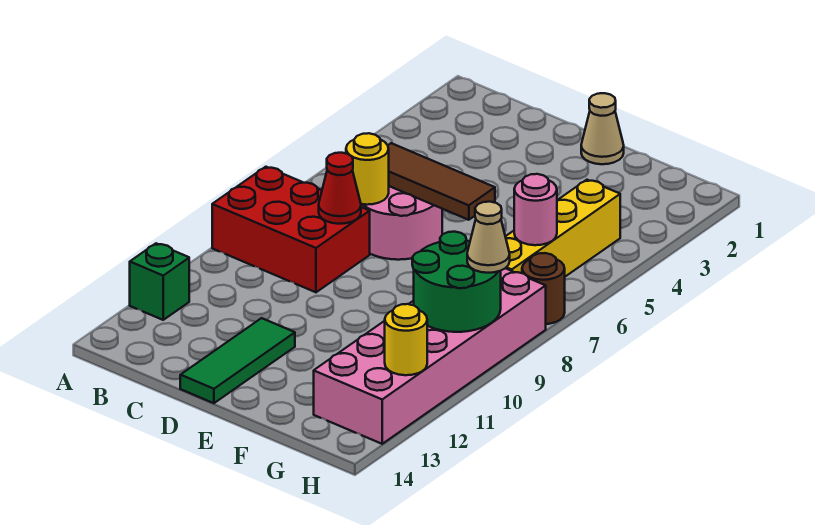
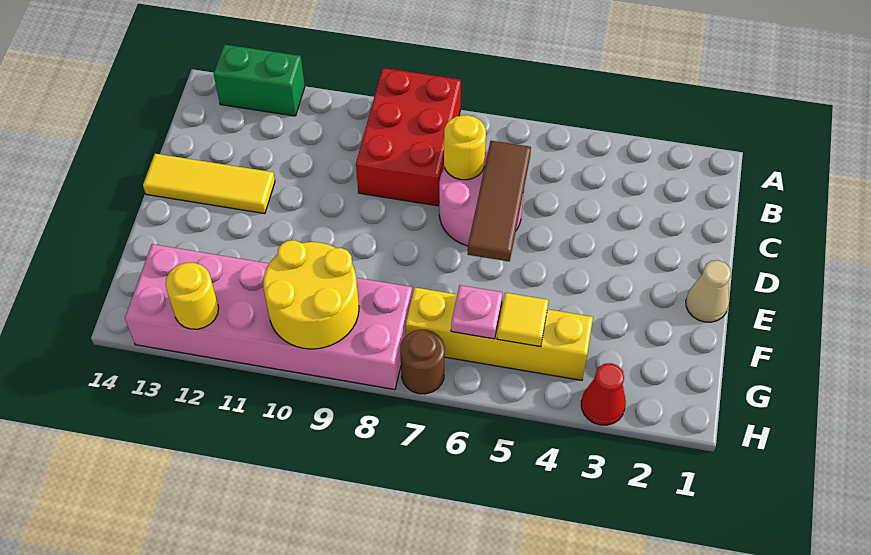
green brick A12 level 1 -> green brick A12:A13 level 1
red cone C8 level 2 -> red cone H3 level 1
green tile D12:D14 level 1 -> yellow tile D12:D14 level 1
none -> yellow tile G5 level 2
pink round brick G6 level 2 -> pink plate G6 level 2
green round brick G9:H10 level 2 -> yellow round brick G9:H10 level 2
tan cone H9 level 3 -> none

